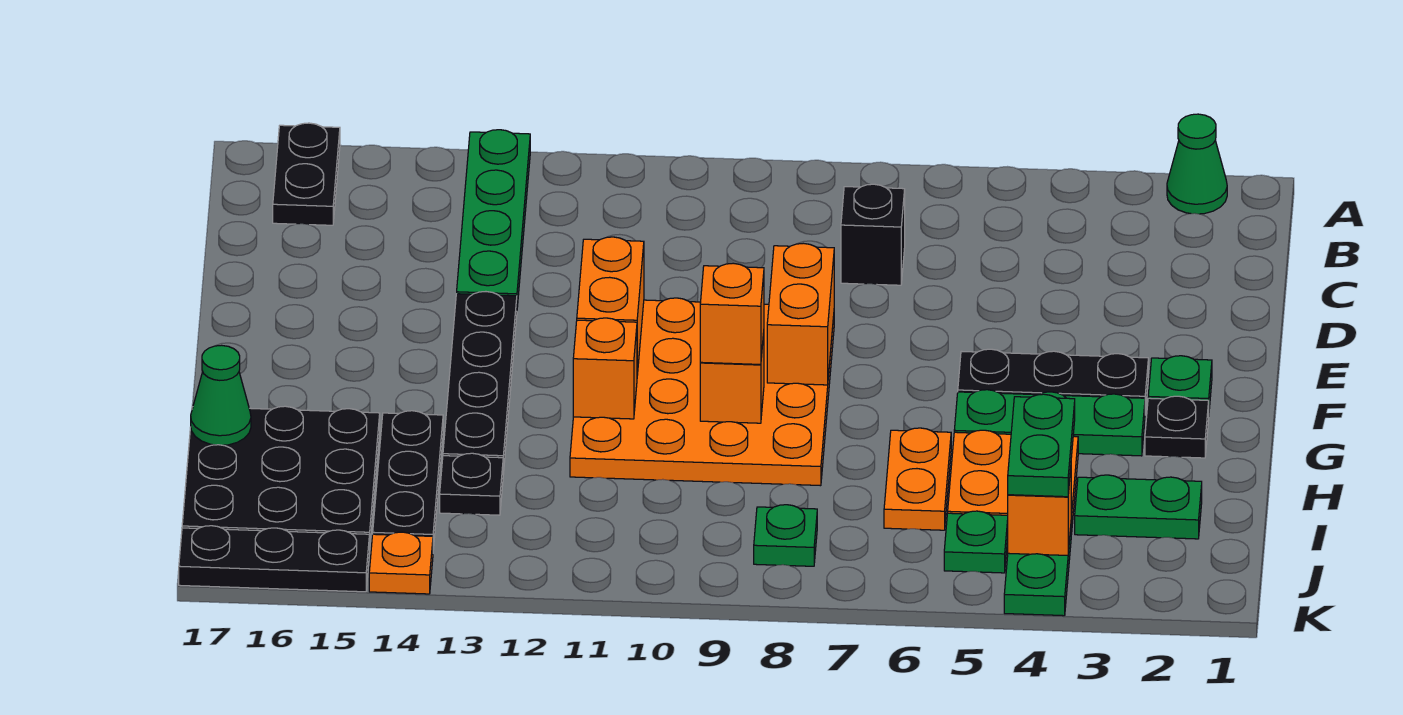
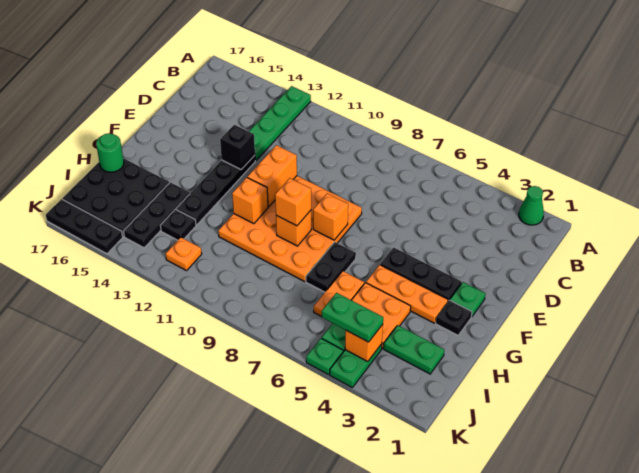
black plate A16:B16 level 1 -> black plate G7:H7 level 1
black brick C7 level 1 -> black brick E13 level 2
orange brick E8:F8 level 2 -> orange brick F8 level 2
green plate G3:G5 level 1 -> orange plate G3:G5 level 1
green cone H17 level 2 -> green round brick H17 level 2
green plate I4:J4 level 3 -> green plate J4:J5 level 3
green plate J8 level 1 -> green plate K5 level 1
orange plate K14 level 1 -> orange plate J12 level 1

